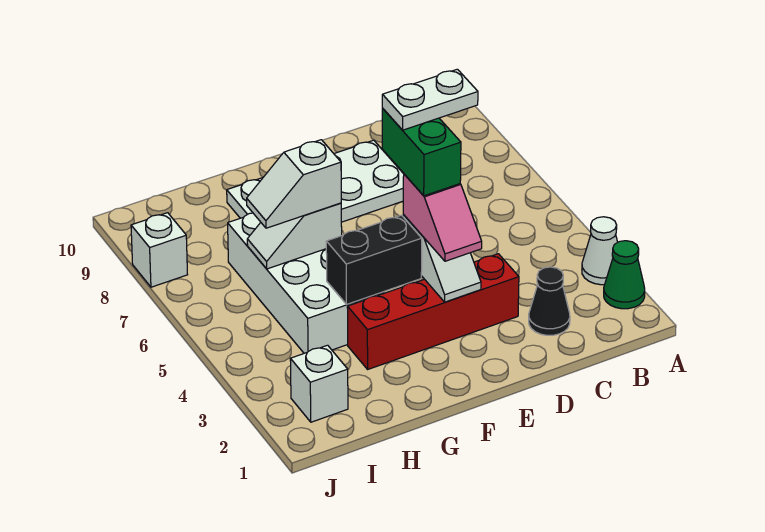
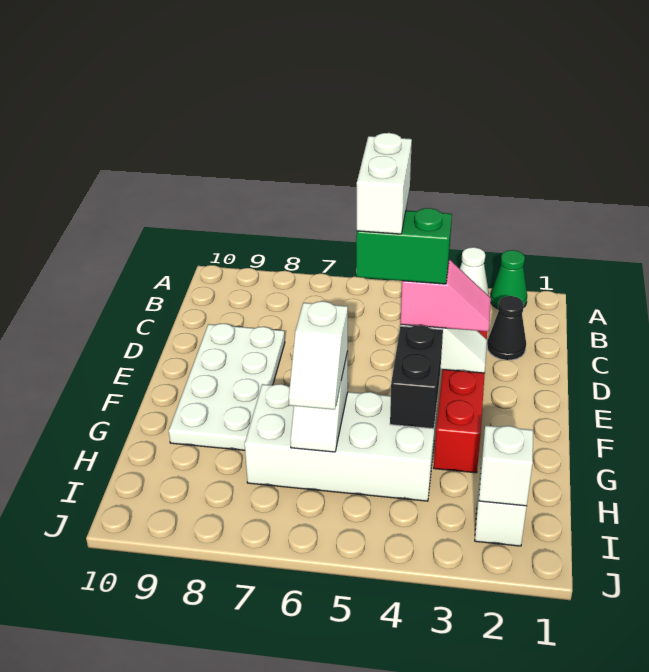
white plate D5:E5 level 5 -> white brick D5:E5 level 5
white brick J8 level 1 -> white brick I2 level 2

